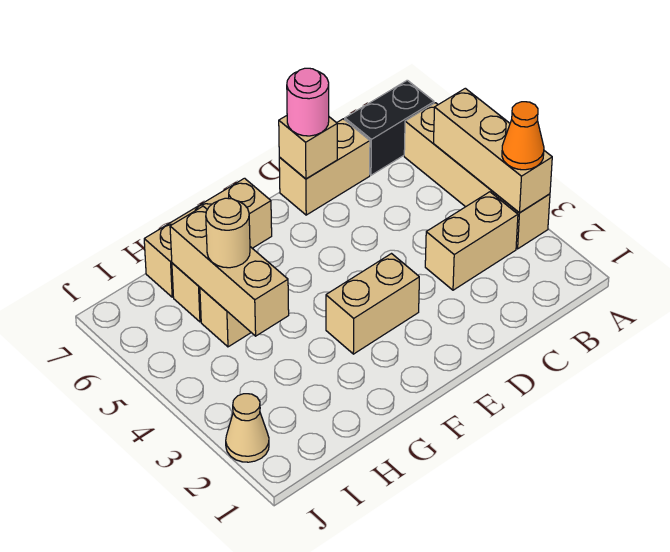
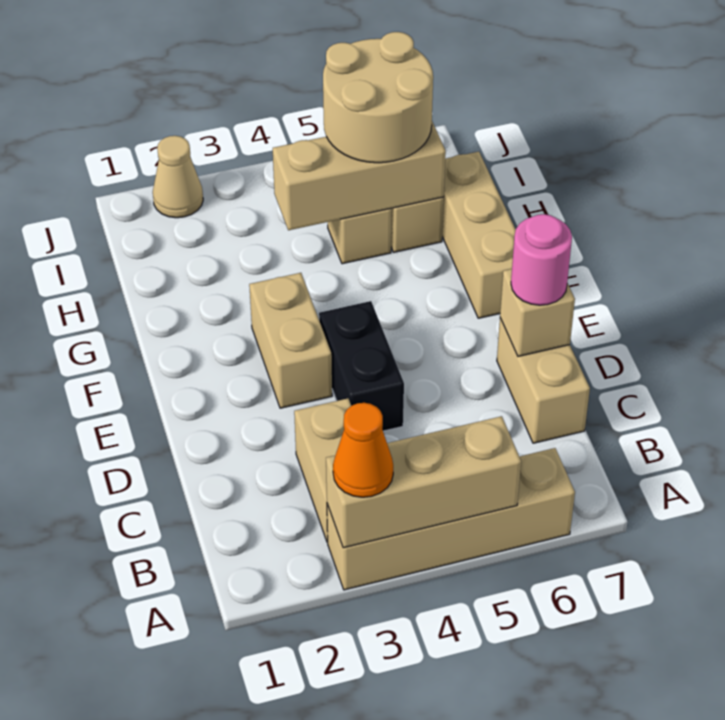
black brick A7:B7 level 1 -> black brick D4:E4 level 1
tan round brick H5 level 3 -> tan round brick H5:I6 level 3

